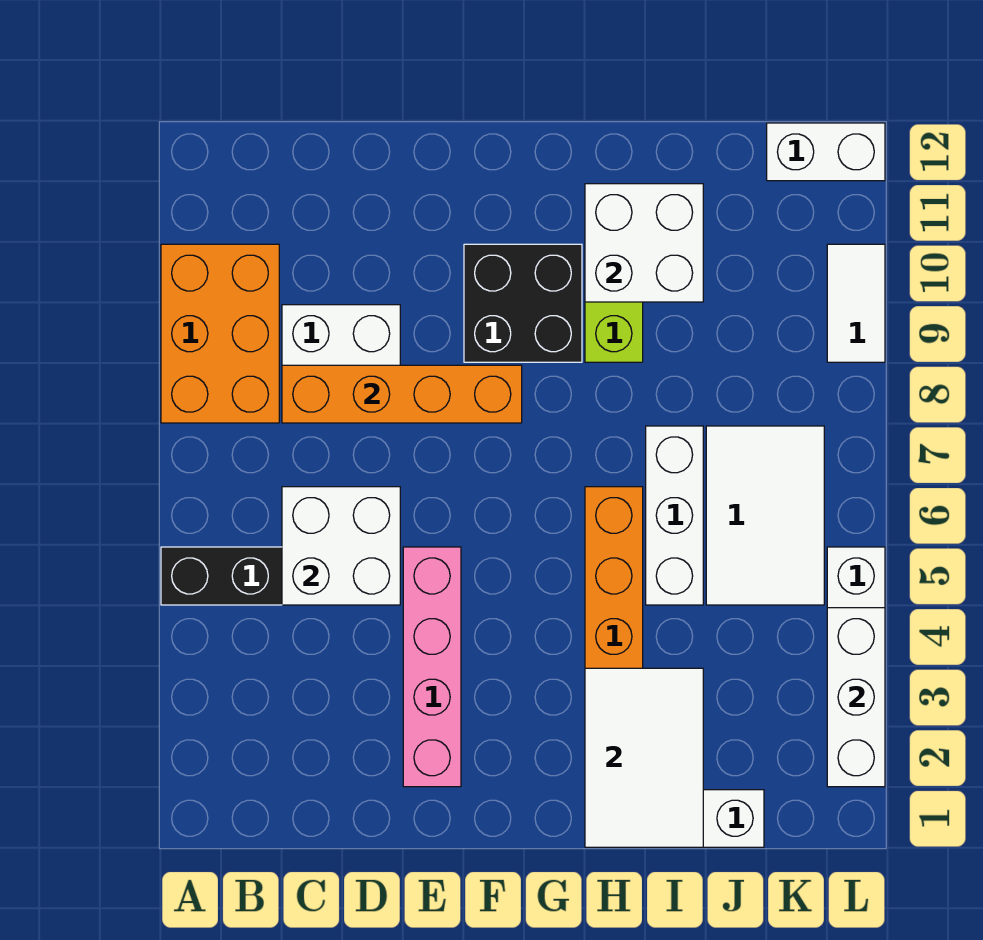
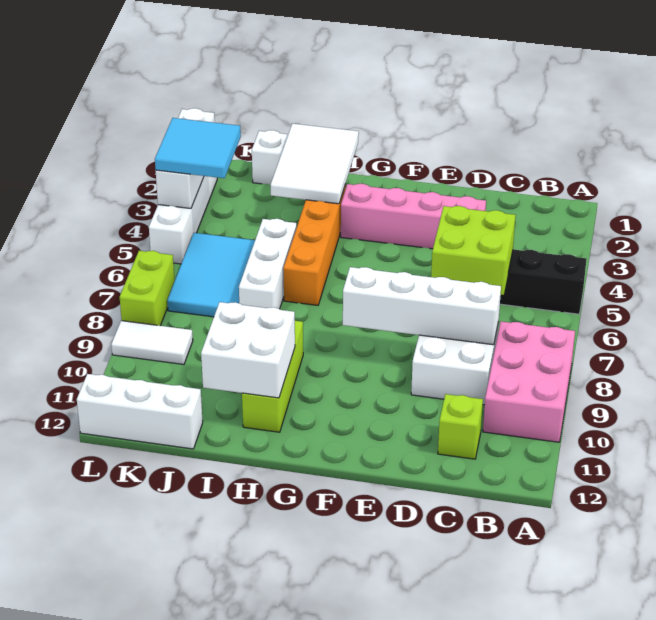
orange brick A8:B10 level 1 -> pink brick A8:B10 level 1
white brick C5:D6 level 2 -> lime brick C5:D6 level 2
orange brick C8:F8 level 2 -> white brick C8:F8 level 2
none -> lime brick C11 level 1
pink brick E2:E5 level 1 -> pink brick D3:G3 level 1
black brick F9:G10 level 1 -> none
white tile J5:K7 level 1 -> cyan tile J5:K7 level 1
none -> cyan tile K3:L4 level 3
white brick K12:L12 level 1 -> white brick J12:L12 level 1
none -> lime brick L7:L8 level 1
white tile L9:L10 level 1 -> white tile K9:L9 level 1

